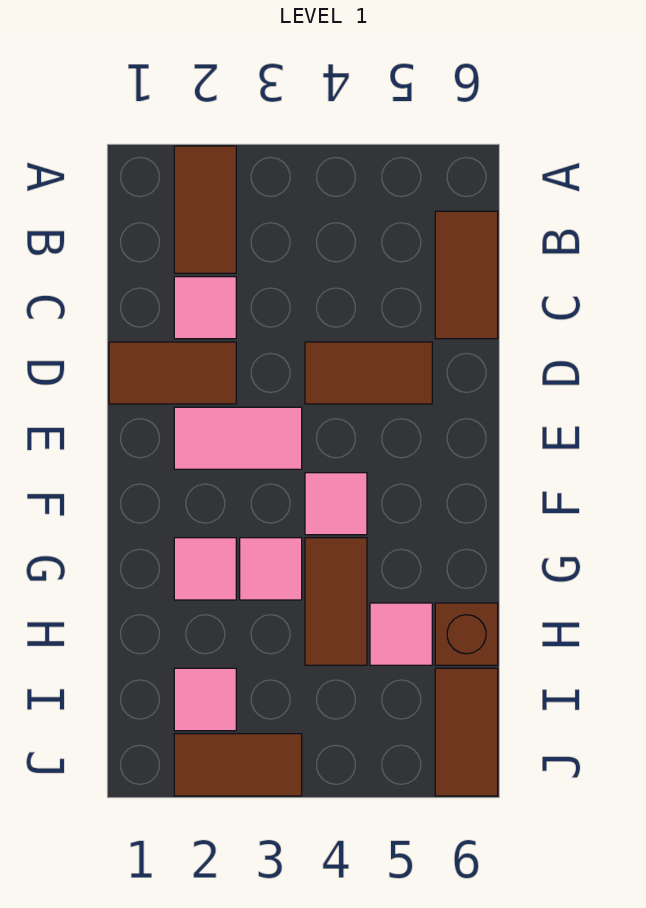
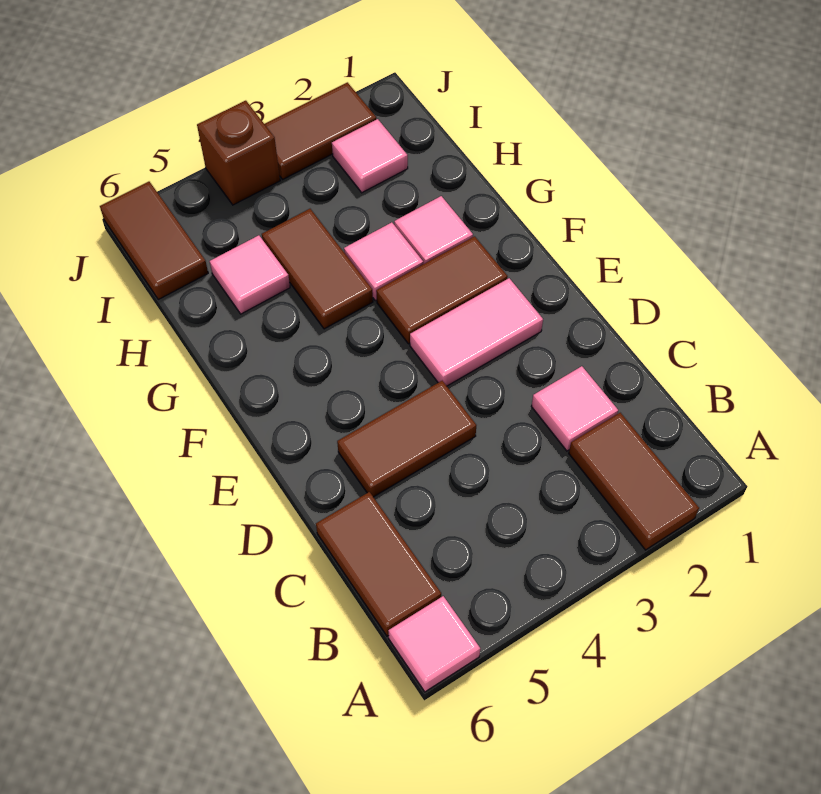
brown tile D1:D2 level 1 -> brown tile F2:F3 level 1
pink tile F4 level 1 -> pink tile A6 level 1
brown brick H6 level 1 -> brown brick J4 level 1

